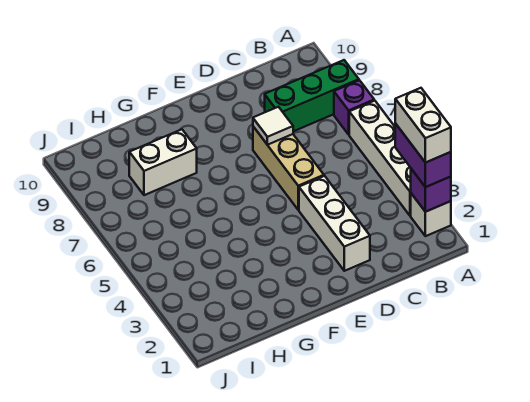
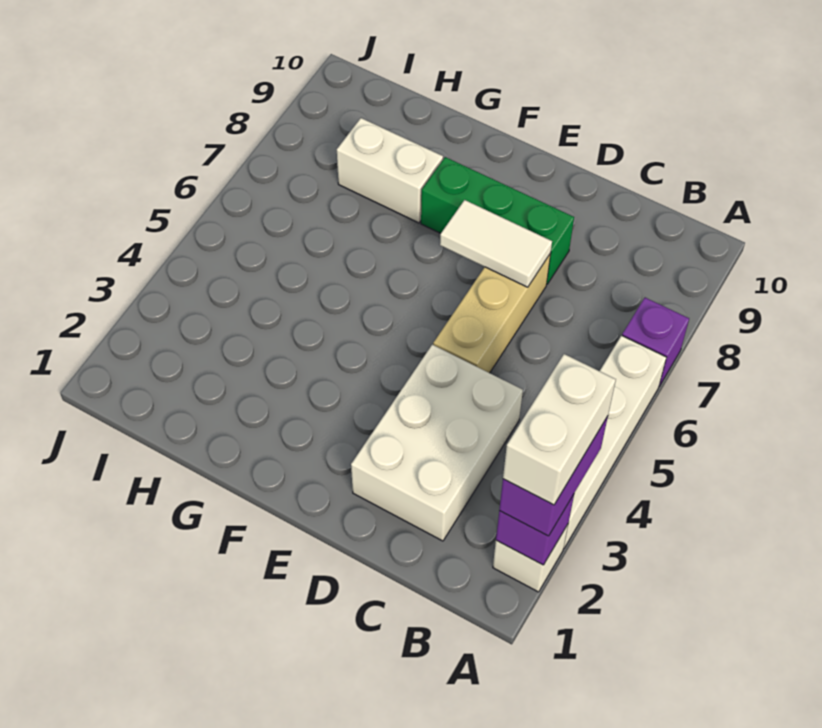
green brick A8:C8 level 1 -> green brick D8:F8 level 1
white brick D2:D4 level 1 -> white brick C2:D4 level 1
white tile D7 level 2 -> white tile D7:E7 level 2

